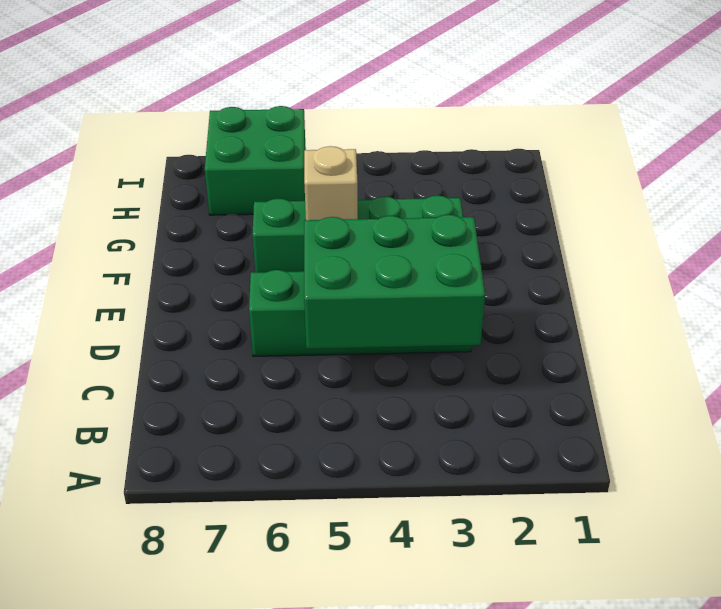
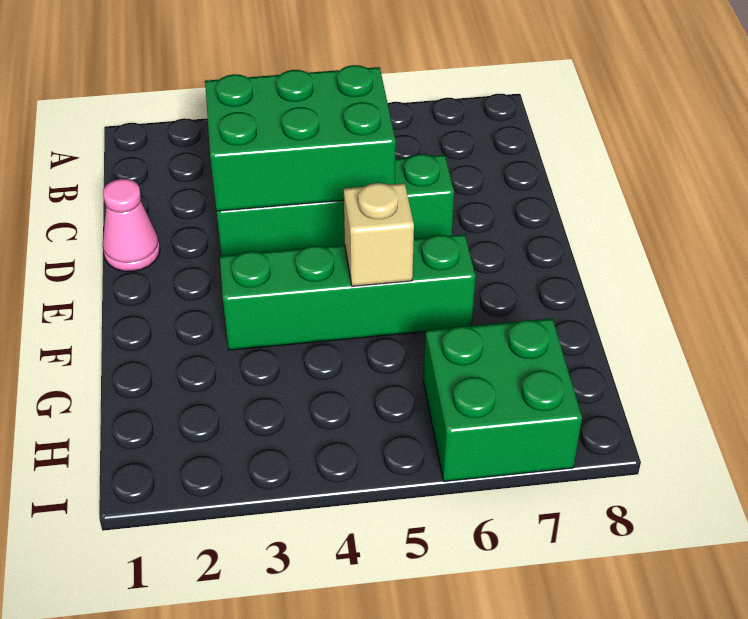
none -> pink cone D1 level 1

